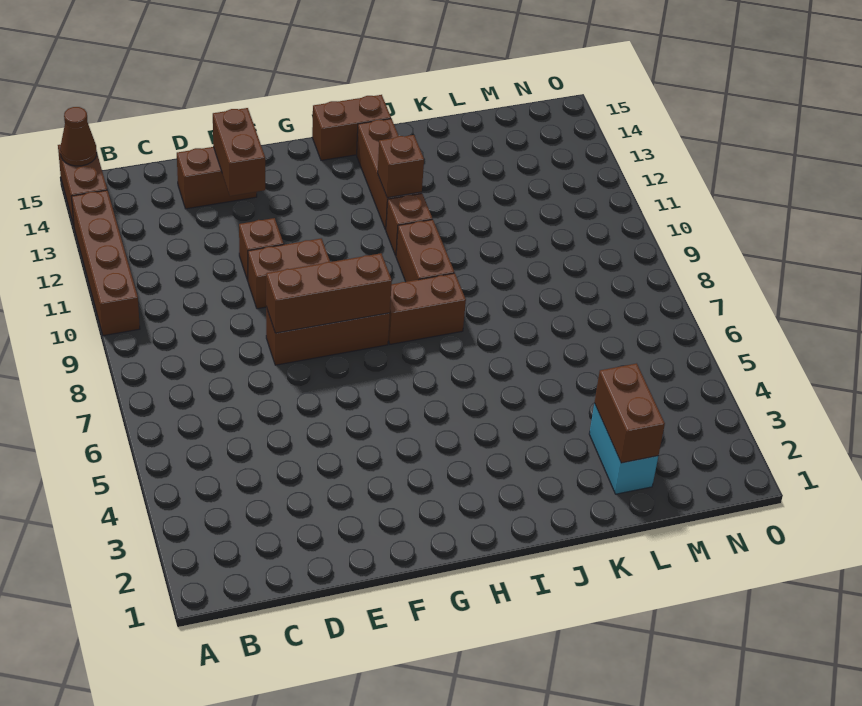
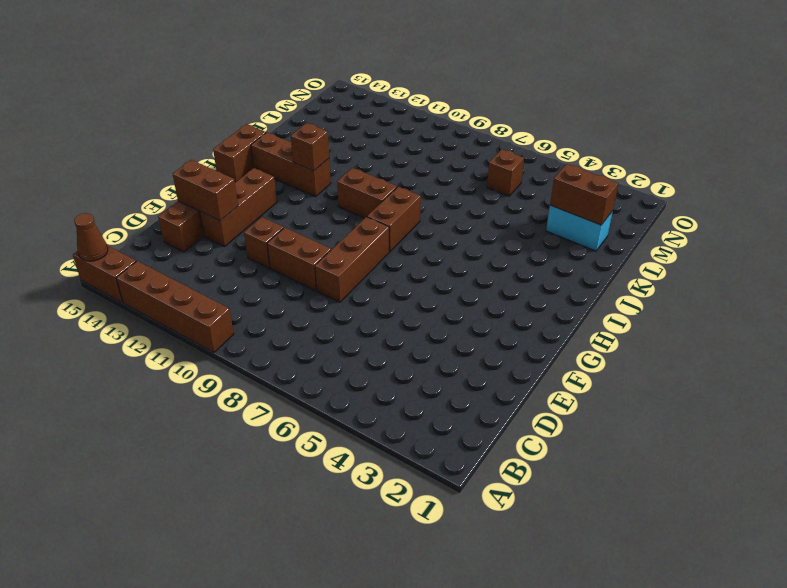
brown brick E8:G8 level 2 -> brown brick E13:G13 level 1
brown brick E10:F10 level 1 -> brown brick E9:E10 level 1
brown brick I11 level 1 -> brown brick M6 level 1

